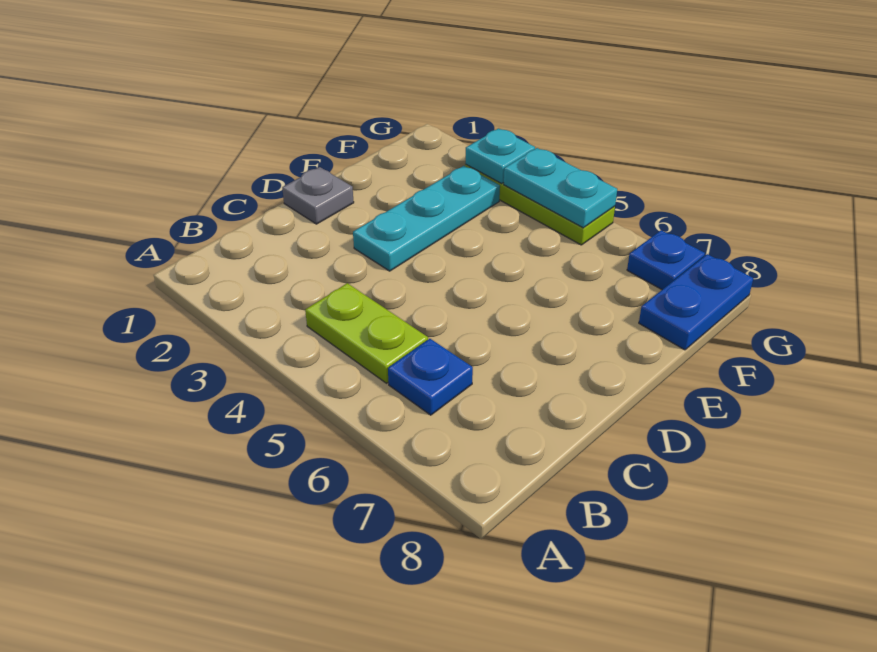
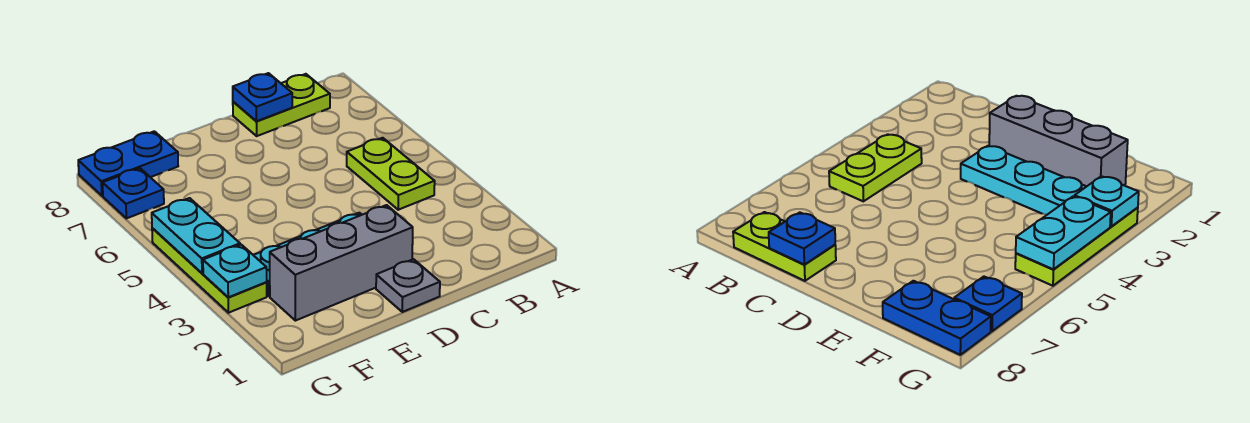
blue plate B6 level 1 -> blue plate C8 level 2
none -> lime plate B8:C8 level 1
none -> grey brick D2:F2 level 1

